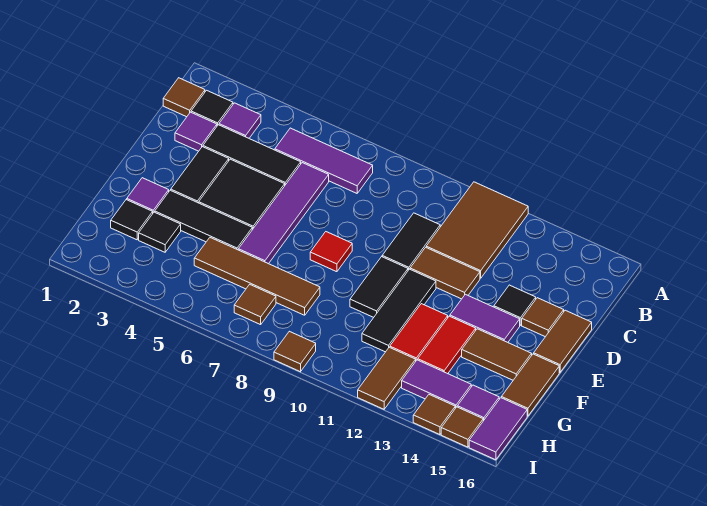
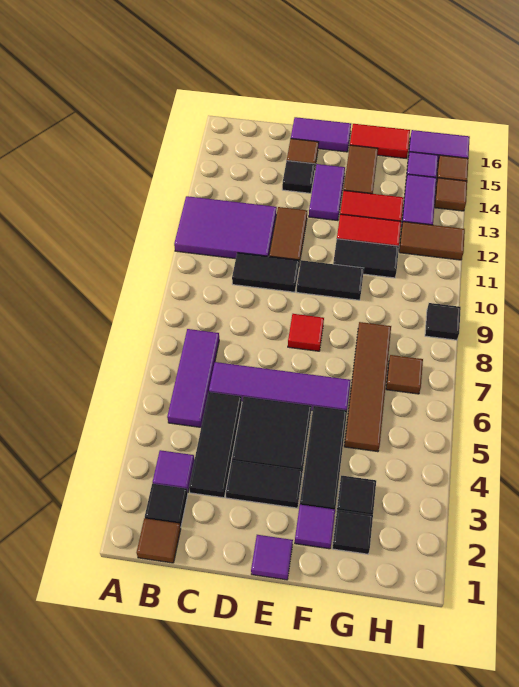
brown tile A11:C12 level 1 -> purple tile A11:C12 level 1
purple tile C2 level 1 -> purple tile E1 level 1
brown tile D16:E16 level 1 -> purple tile D16:E16 level 1
black tile E11:G11 level 1 -> black tile F11:G11 level 1
brown tile F16:G16 level 1 -> red tile F16:G16 level 1
brown tile I9 level 1 -> black tile I9 level 1

